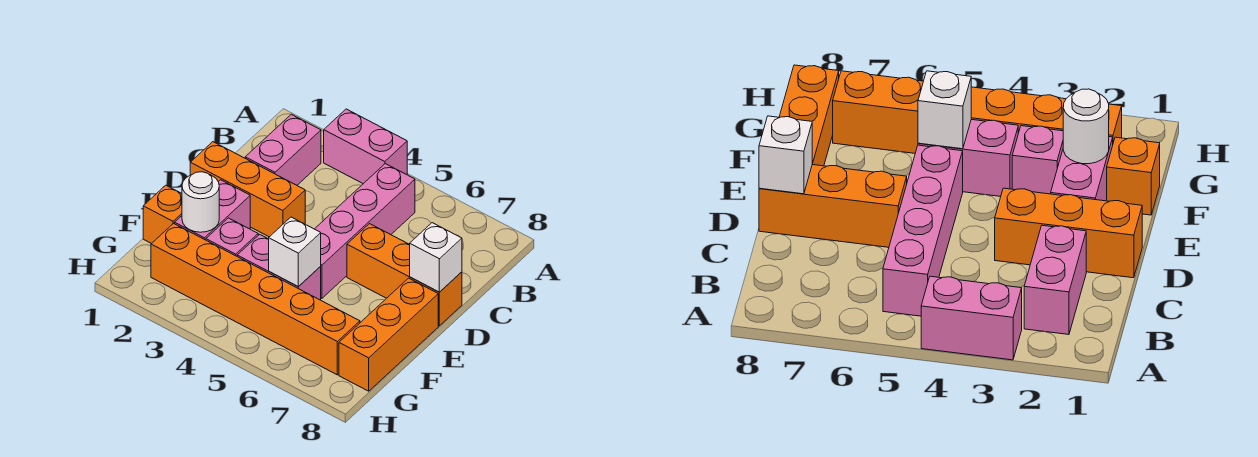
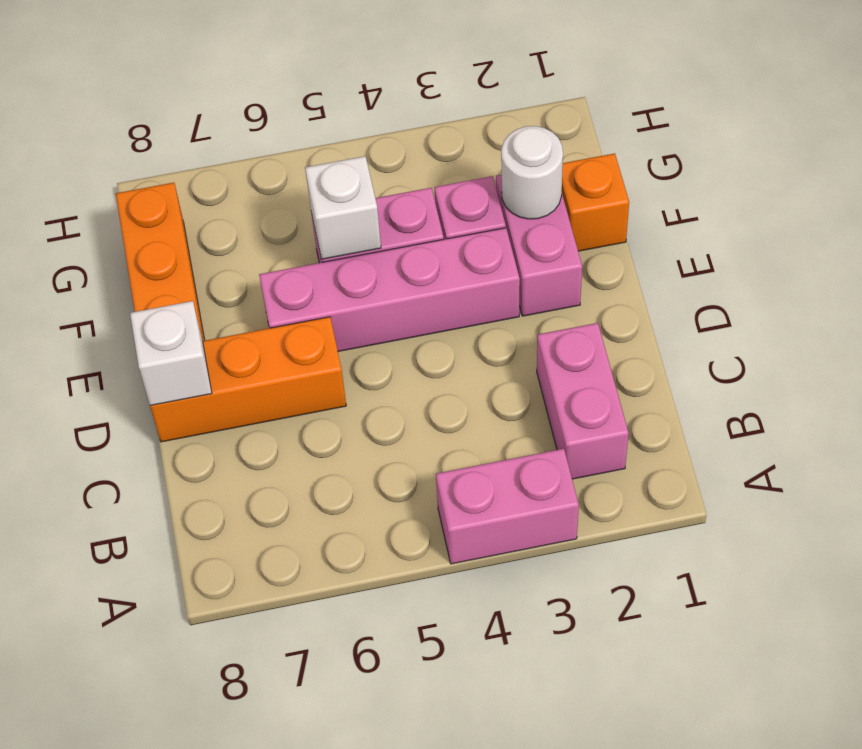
pink brick B5:E5 level 1 -> pink brick E3:E6 level 1
orange brick D1:D3 level 1 -> none
orange brick G2:G7 level 1 -> none

